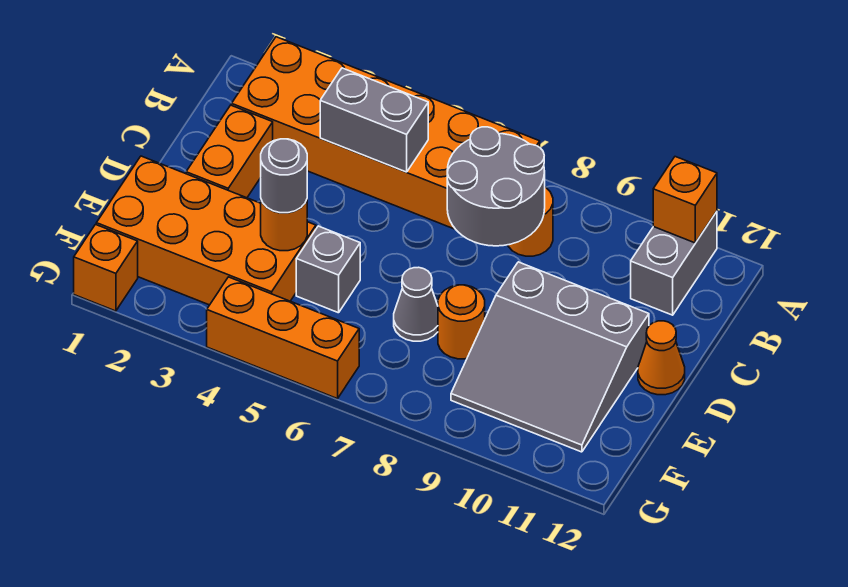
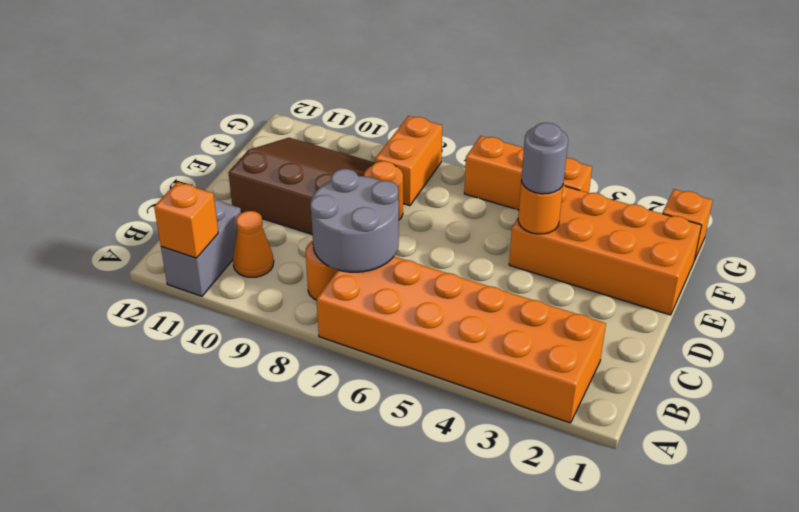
grey brick B4:B5 level 2 -> none
orange brick C2:D2 level 1 -> orange brick F8:G8 level 1
grey slope D9:F11 level 1 top D -> brown slope D9:F11 level 1 top D
orange cone D12 level 1 -> orange cone B10 level 1
grey brick E5 level 1 -> none
grey cone E7 level 1 -> none

